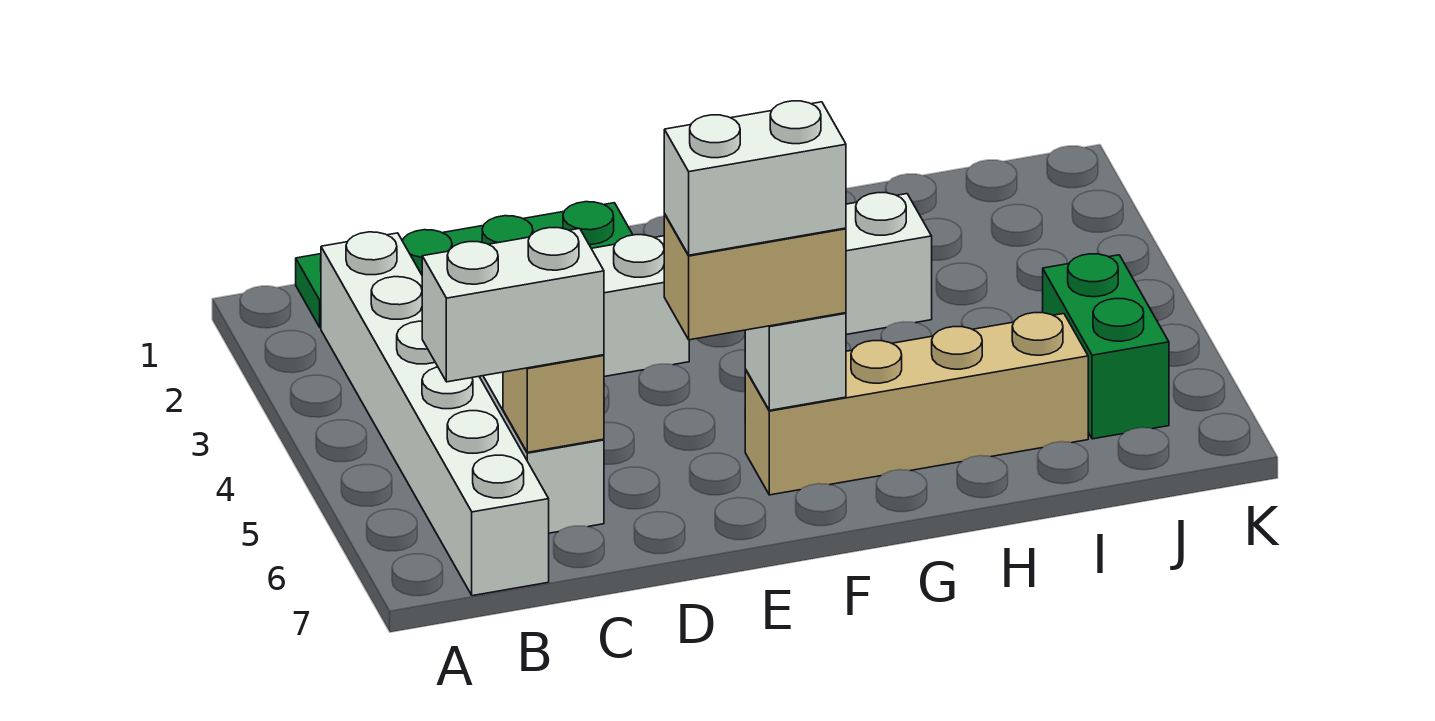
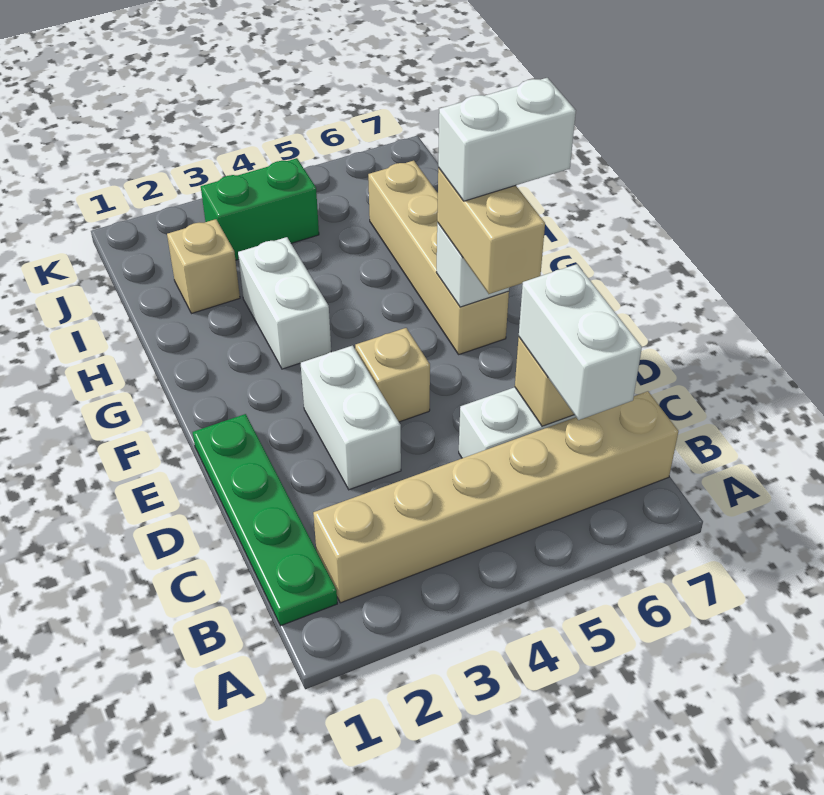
white brick B2:B7 level 1 -> tan brick B2:B7 level 1
none -> tan brick E4 level 1
white brick E6:F6 level 4 -> white brick F6:F7 level 4
none -> tan brick I2 level 1
green brick J5:J6 level 1 -> green brick J3:J4 level 1

